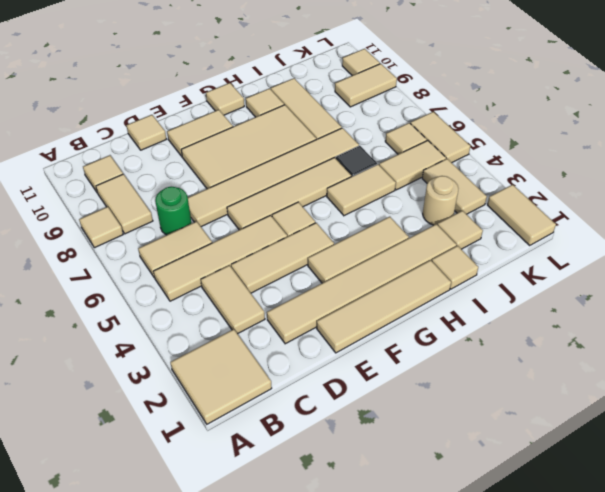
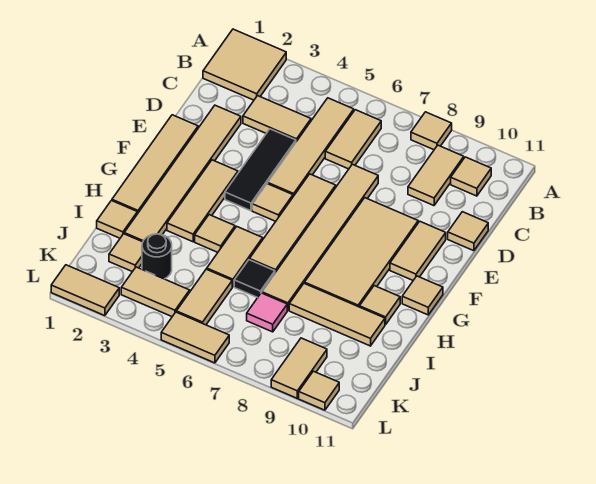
tan tile B8:B9 level 1 -> tan tile B9:C9 level 1
green round brick C7 level 1 -> none
tan tile D4:F4 level 1 -> black tile D4:F4 level 1
tan round brick J3 level 1 -> black round brick J3 level 1
none -> pink tile J7 level 1
tan tile K6 level 1 -> tan tile H4 level 1

